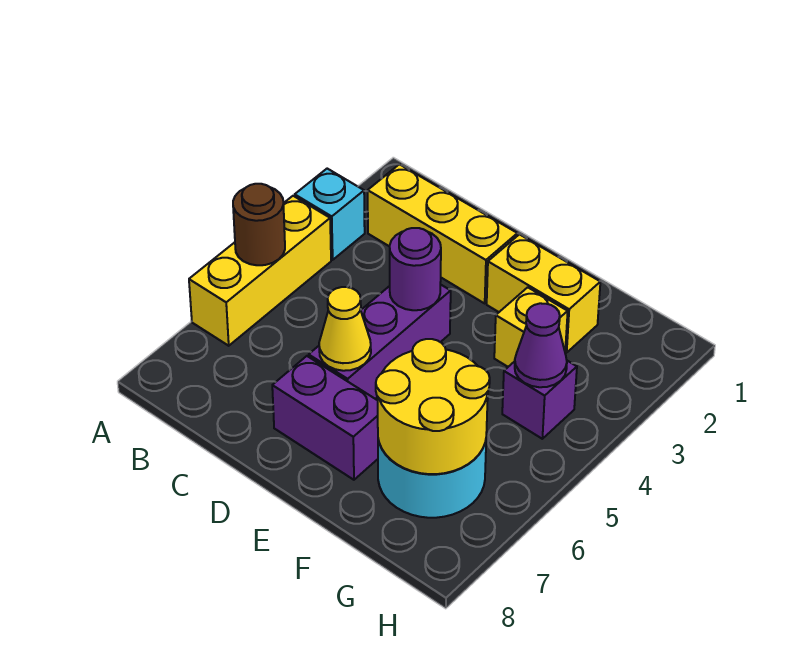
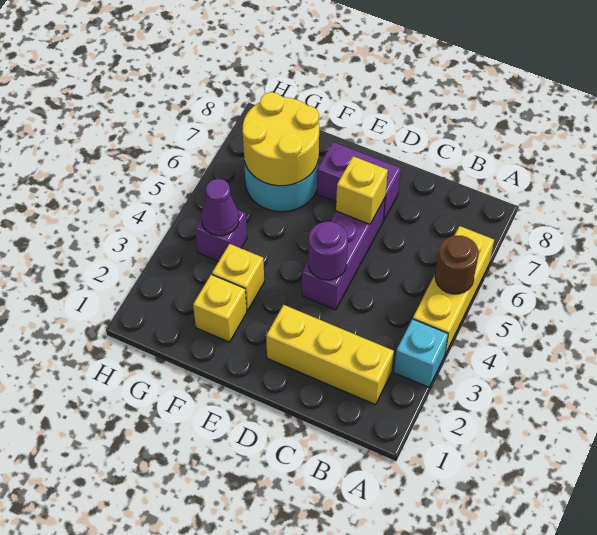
yellow cone D6 level 2 -> yellow brick D6 level 2
yellow brick E2:F2 level 1 -> yellow brick F2 level 1

